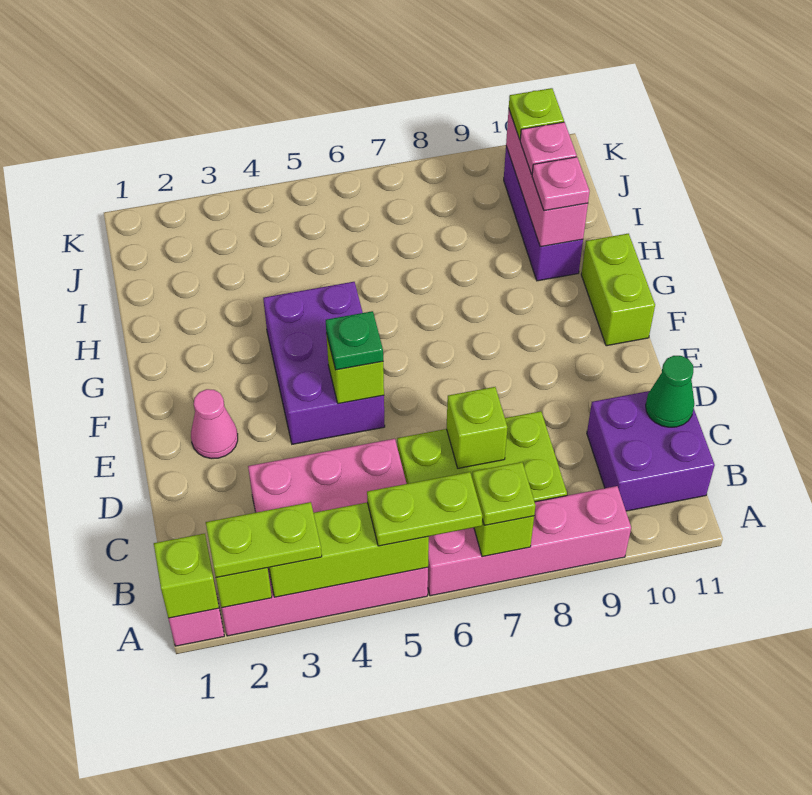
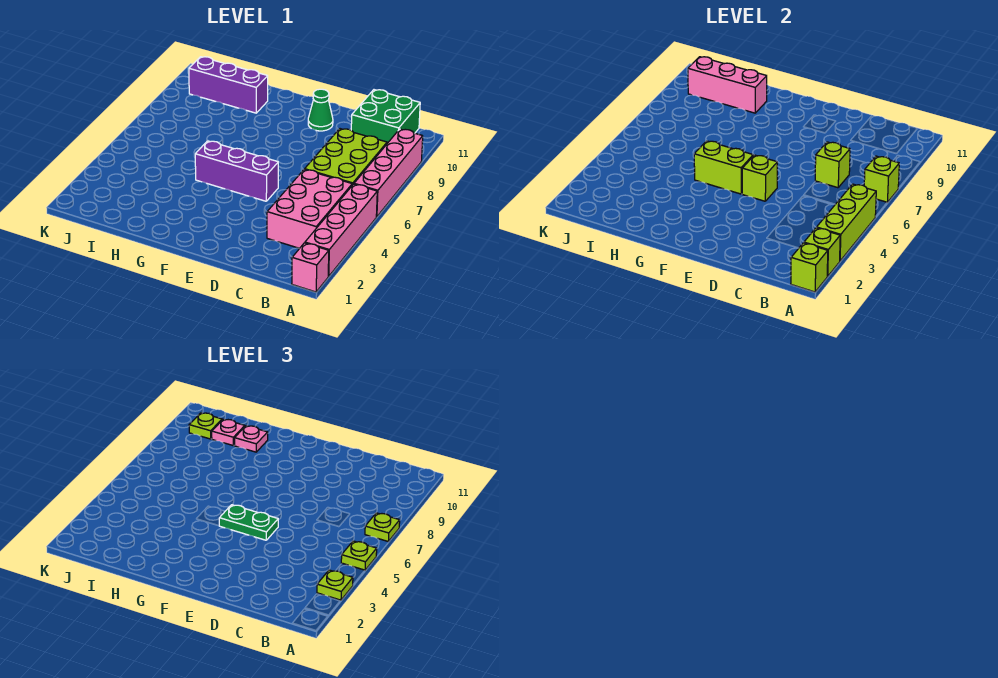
lime plate A2:A3 level 3 -> lime plate A3 level 3
lime plate A5:A6 level 3 -> lime plate A5 level 3
purple brick B10:C11 level 1 -> green brick B10:C11 level 1
green cone C11 level 2 -> green cone E10 level 1
pink cone E2 level 1 -> none
purple brick E4:G5 level 1 -> purple brick E5:G5 level 1
green plate E5 level 3 -> green plate E5:F5 level 3
lime brick F11:G11 level 1 -> lime brick F5:G5 level 2

